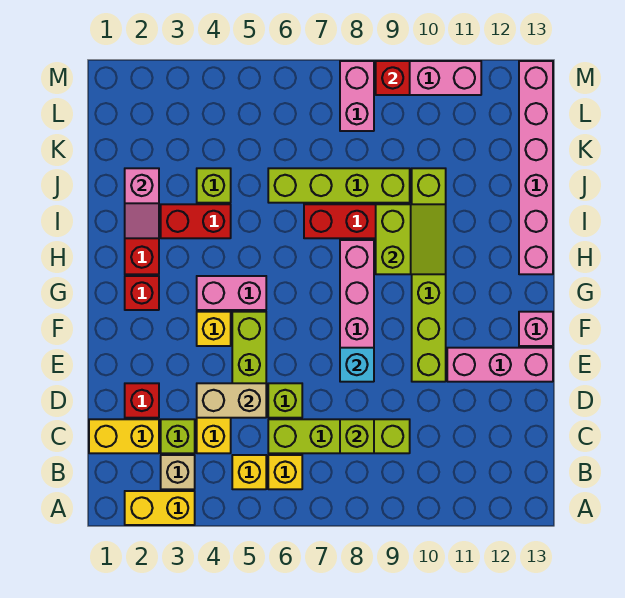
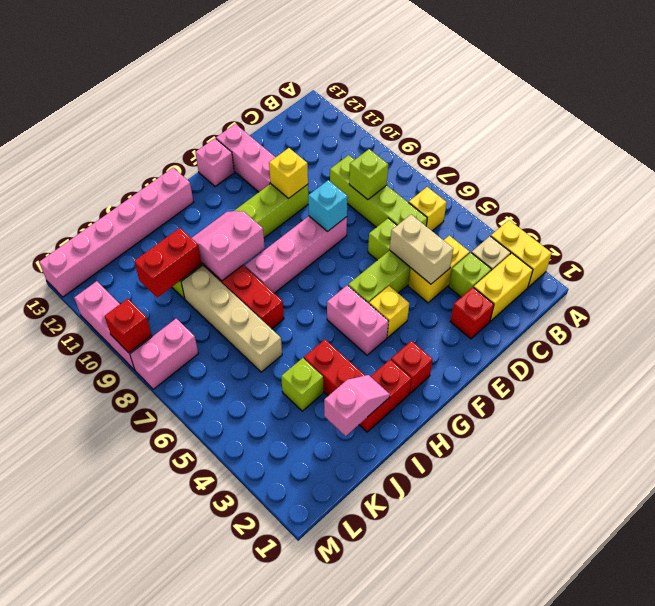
yellow brick B5 level 1 -> yellow brick E10 level 2
yellow brick C1:C2 level 1 -> yellow brick B2:C2 level 1
lime slope H9:I10 level 2 top 9 -> pink slope H9:I10 level 2 top 9
lime brick J6:J9 level 1 -> tan brick J6:J9 level 1
none -> red brick J10:K10 level 2

